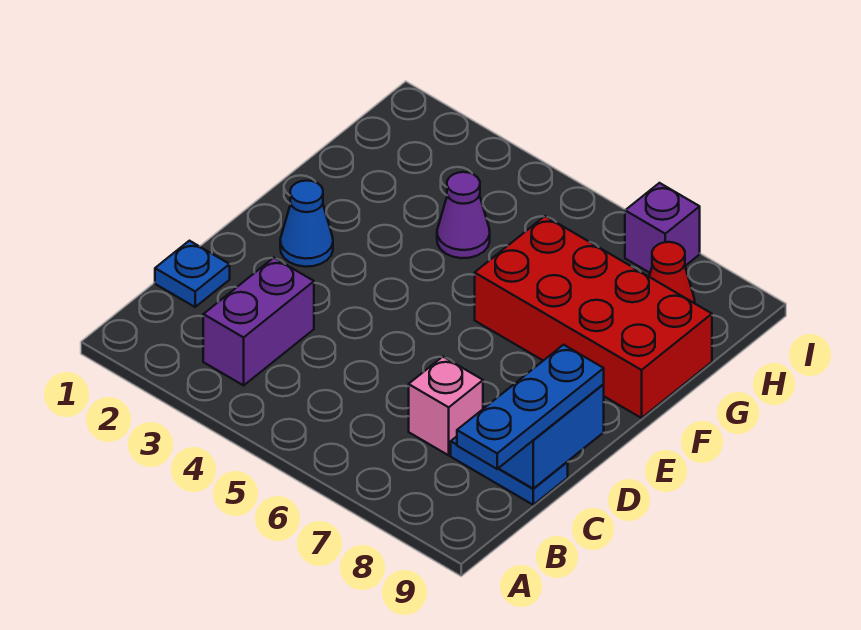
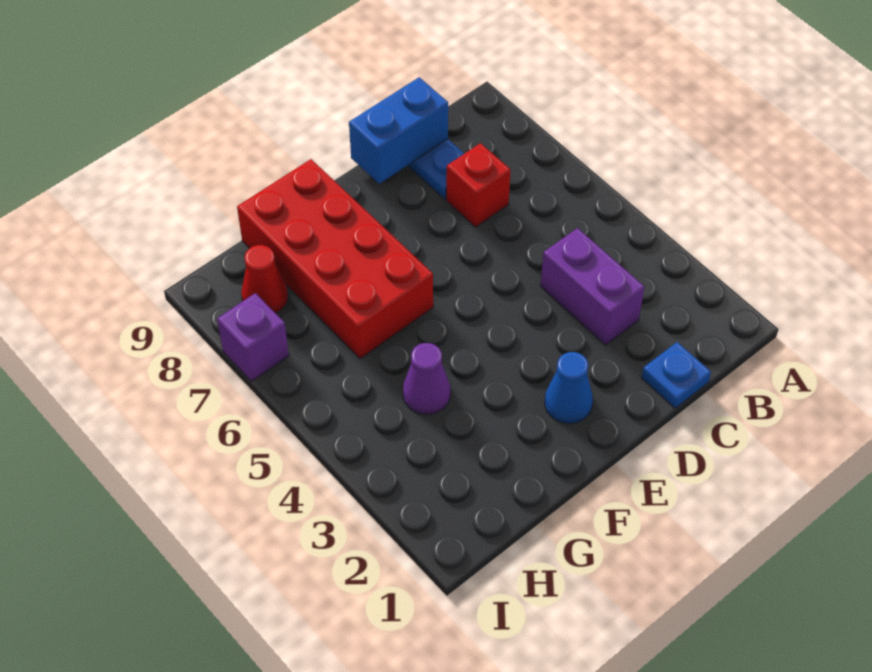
purple brick B3:C3 level 1 -> purple brick C3:C4 level 1
blue plate B9:D9 level 3 -> none
pink brick C7 level 1 -> red brick C7 level 1

